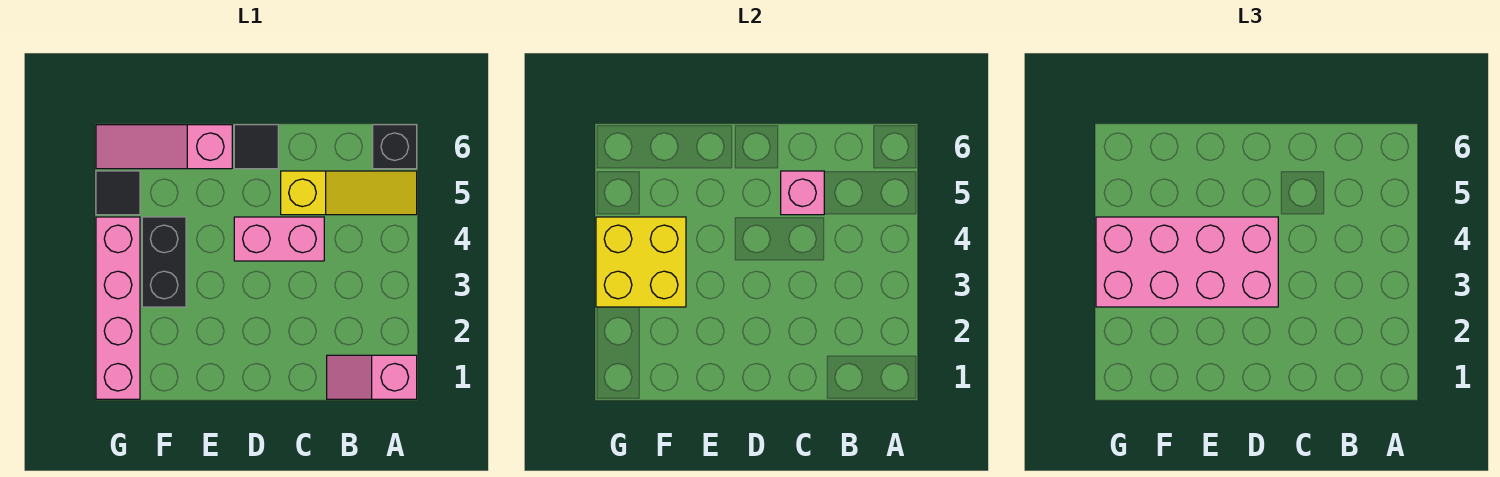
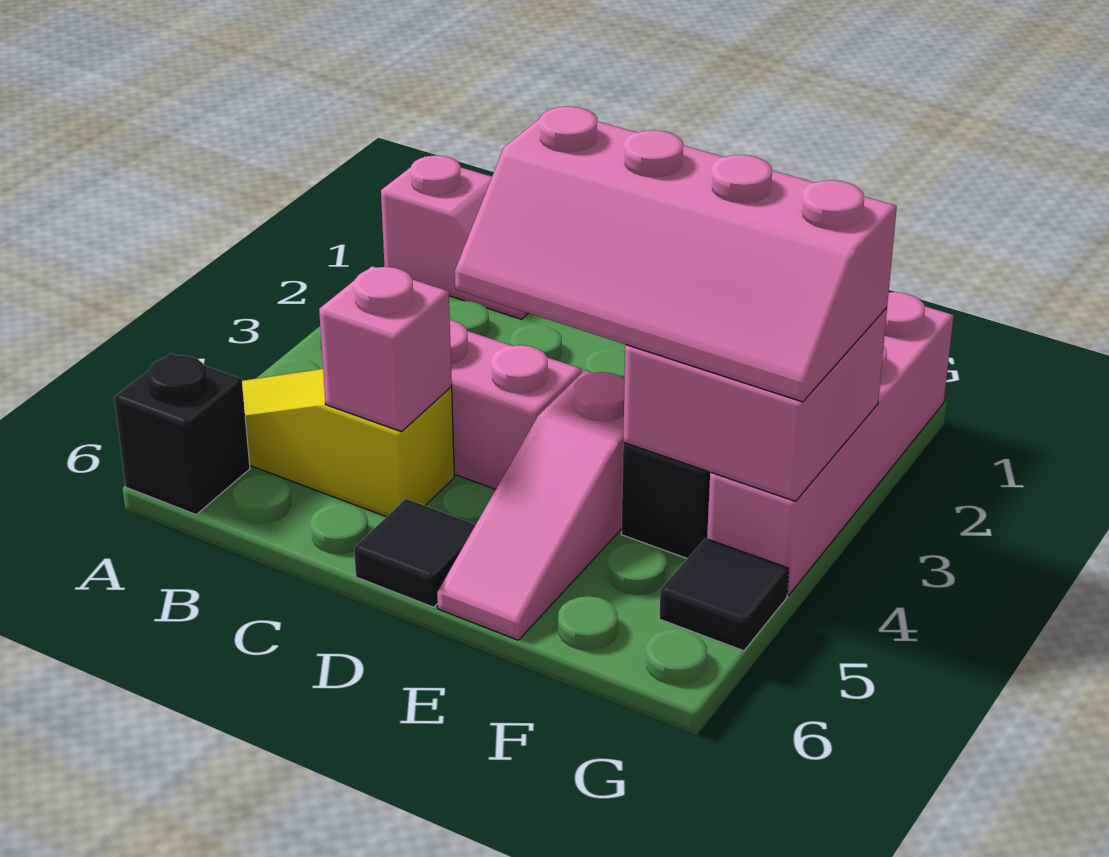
pink brick D3:G4 level 3 -> pink slope D3:G4 level 3 top 3
pink slope E6:G6 level 1 top E -> pink slope E4:E6 level 1 top 4
yellow brick F3:G4 level 2 -> pink brick F3:G4 level 2

